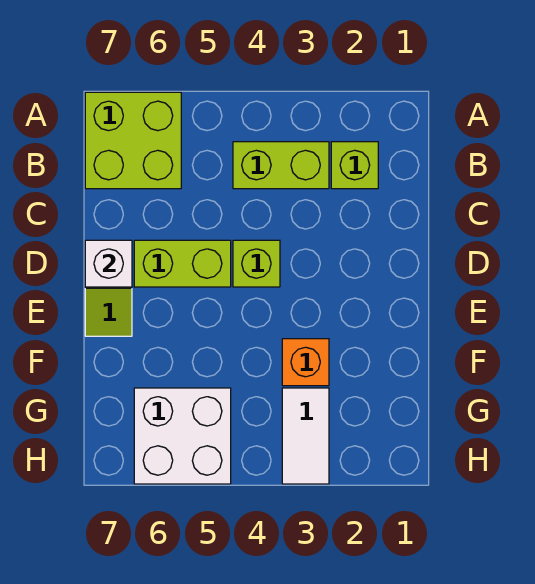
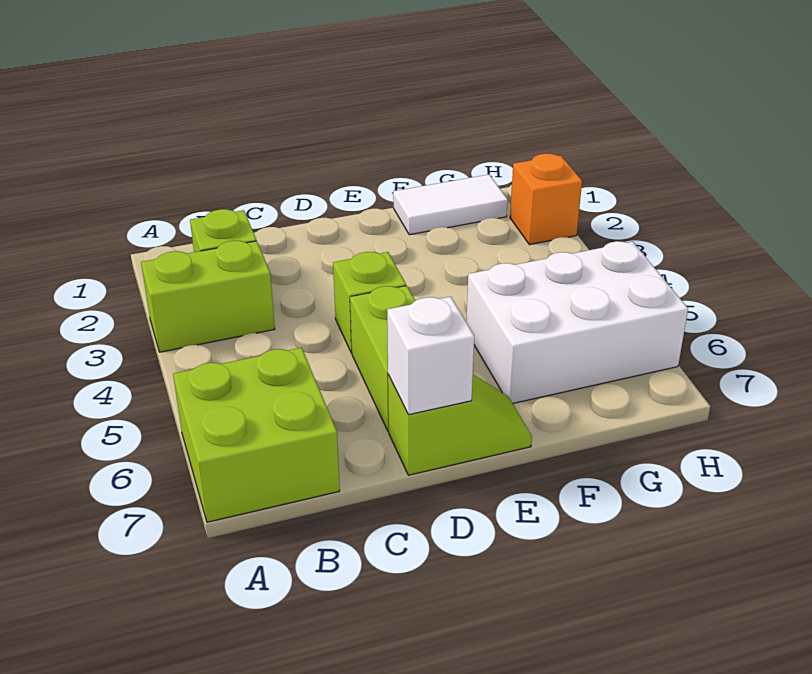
lime brick B3:B4 level 1 -> lime brick A3:B3 level 1
orange brick F3 level 1 -> orange brick H2 level 1
white tile G3:H3 level 1 -> white tile F1:G1 level 1
white brick G5:H6 level 1 -> white brick F5:H6 level 1

